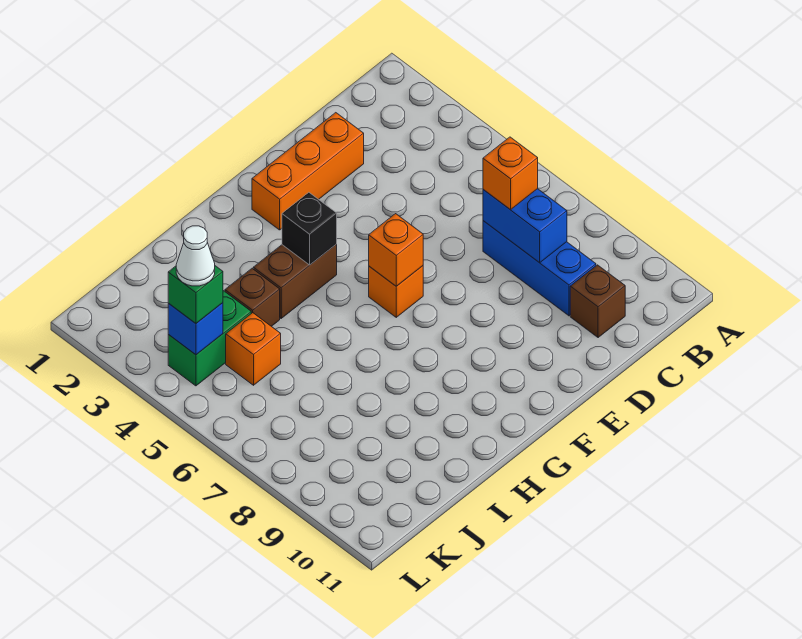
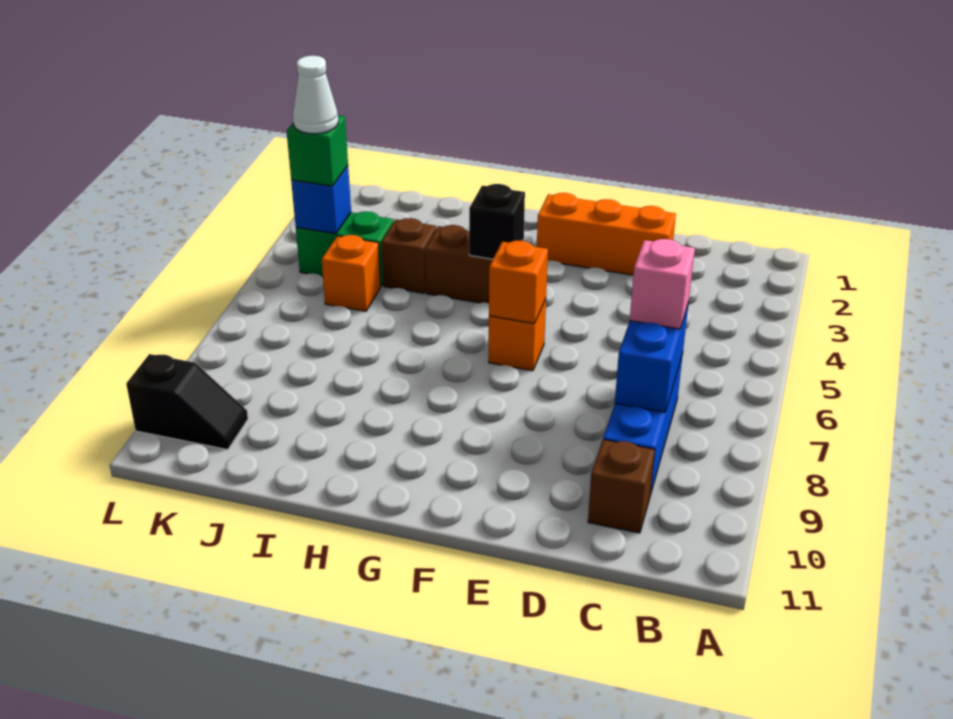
orange brick C7 level 3 -> pink brick C7 level 3
none -> black slope K10:L10 level 1 top L

